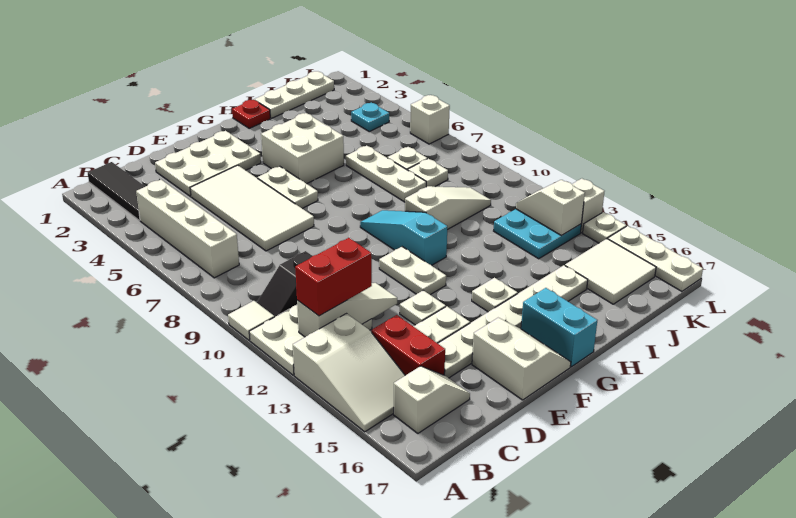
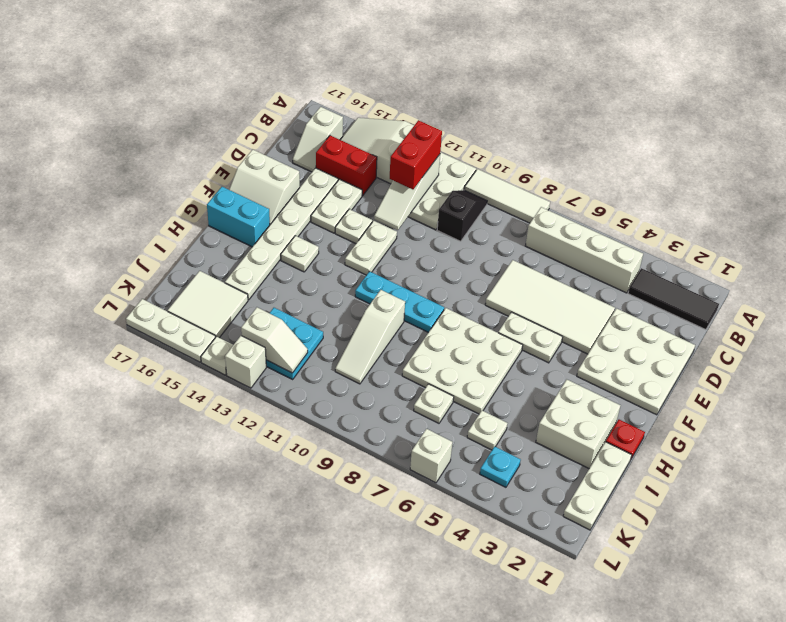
white tile A10 level 1 -> white tile A8:A10 level 1
white plate D2:F3 level 1 -> white plate D1:F3 level 1
white plate F11:F12 level 1 -> white plate E12:F12 level 1
white brick G4:H5 level 1 -> white brick H2:I3 level 1
cyan slope G9:G11 level 1 top 11 -> cyan plate G9:G11 level 1
white plate I6:I8 level 1 -> white plate G6:I8 level 1
white plate J8 level 1 -> white plate J5 level 1

